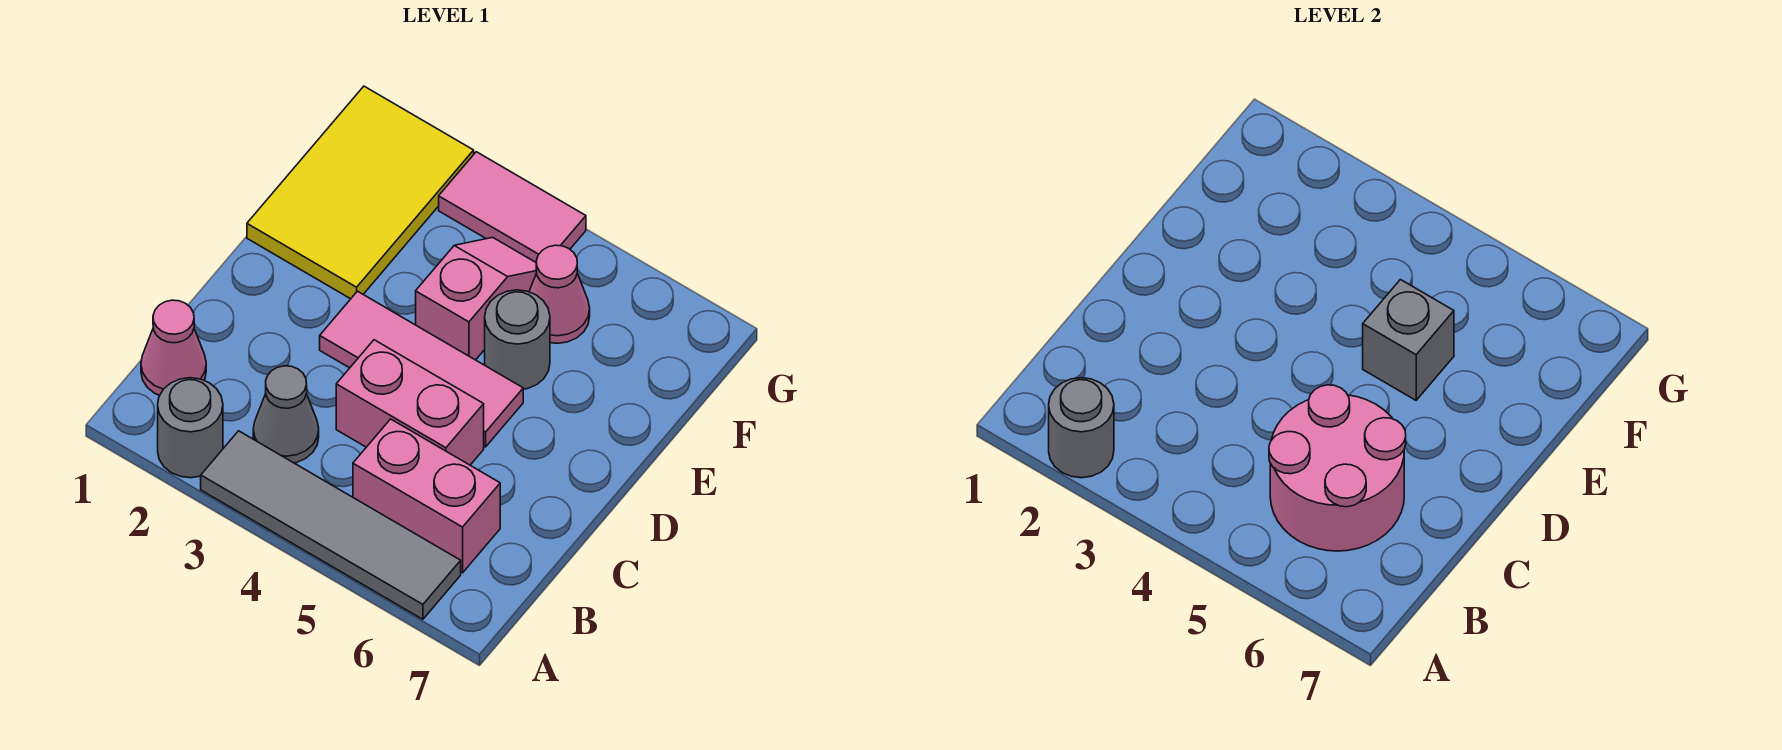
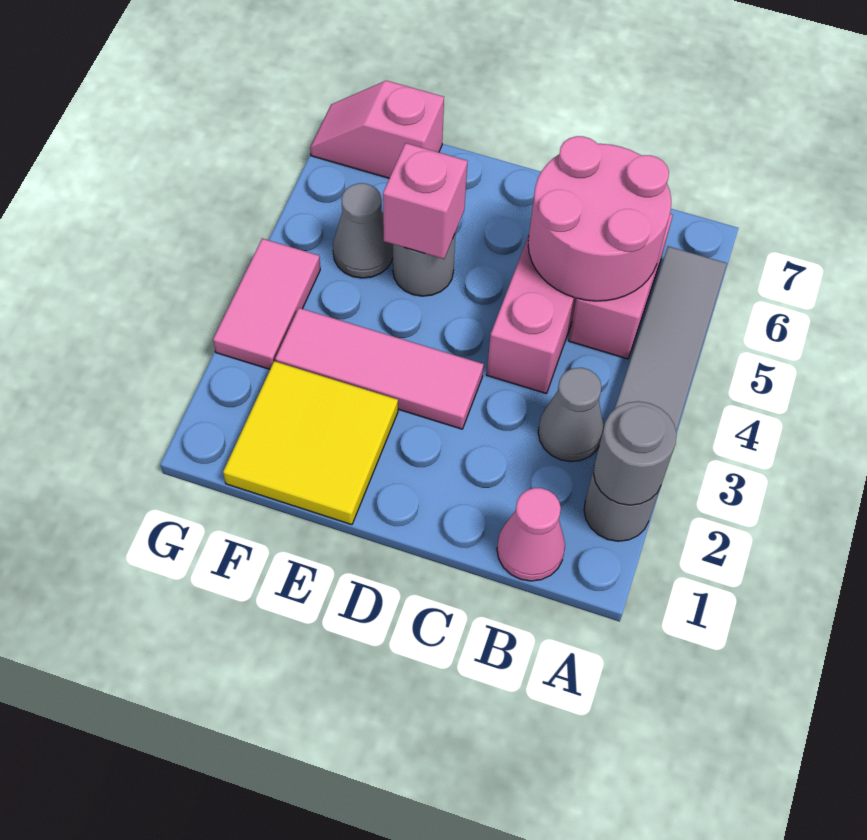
pink tile D3:D5 level 1 -> pink tile D3:F3 level 1
yellow tile E1:G2 level 1 -> yellow tile E1:F2 level 1
pink slope E4:F4 level 1 top E -> pink slope F7:G7 level 1 top F
grey brick E5 level 2 -> pink brick E5 level 2
pink cone F5 level 1 -> grey cone F5 level 1

